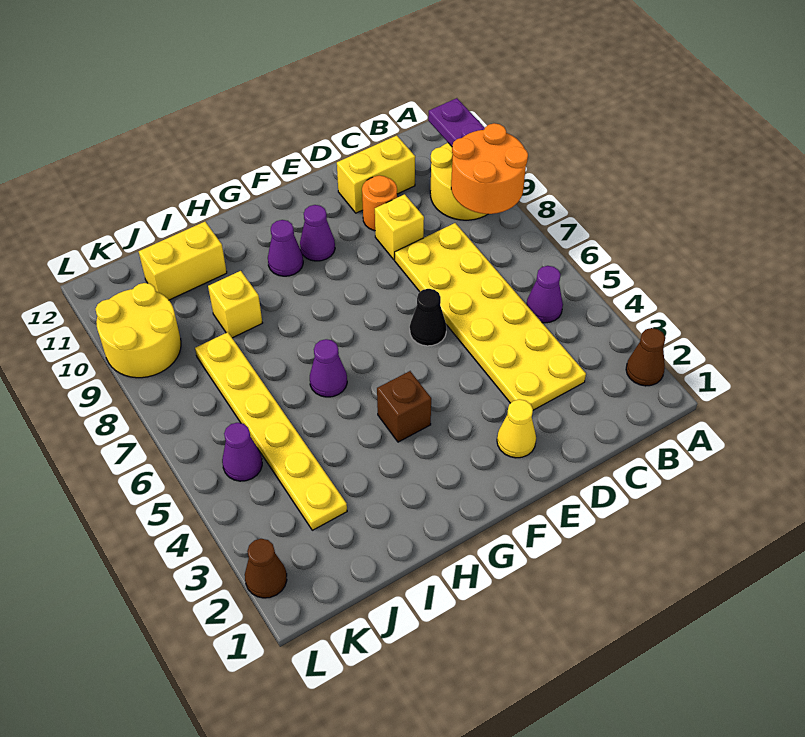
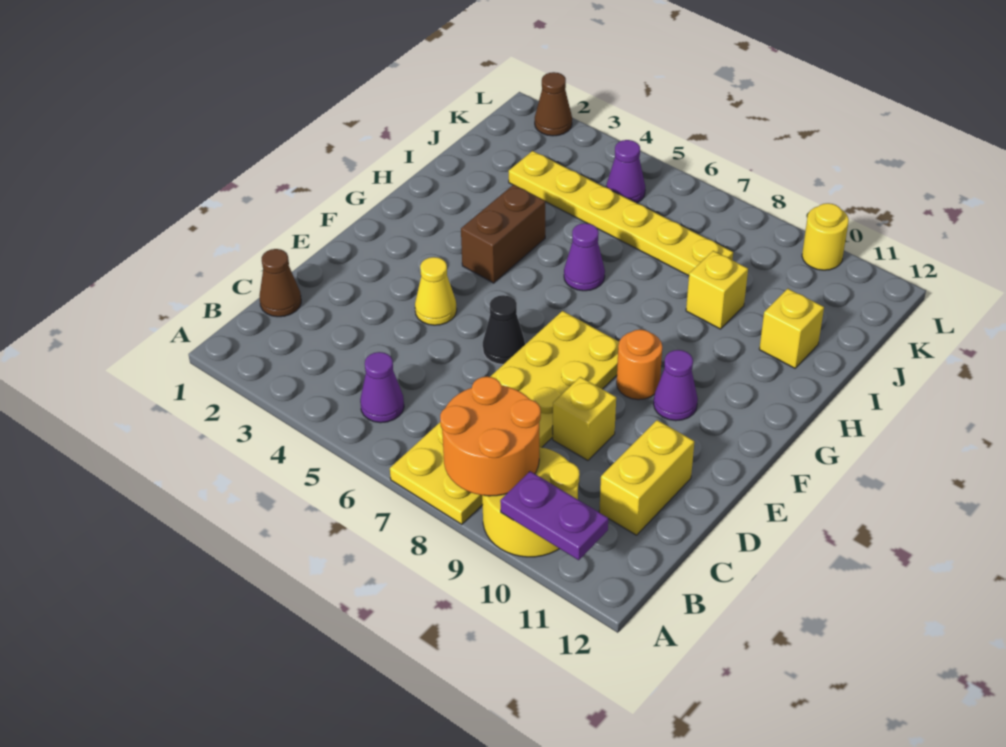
brown cone A2 level 1 -> brown cone C1 level 1
yellow plate C3:D8 level 1 -> yellow plate A7:F8 level 1
orange round brick D10 level 1 -> orange round brick F9 level 1
yellow cone E2 level 1 -> yellow cone E4 level 1
brown brick G4 level 1 -> brown brick G4:H4 level 1
purple cone G10 level 1 -> none
yellow brick I11:J11 level 1 -> yellow brick I11 level 1
yellow round brick K9:L10 level 1 -> yellow round brick L10 level 1

